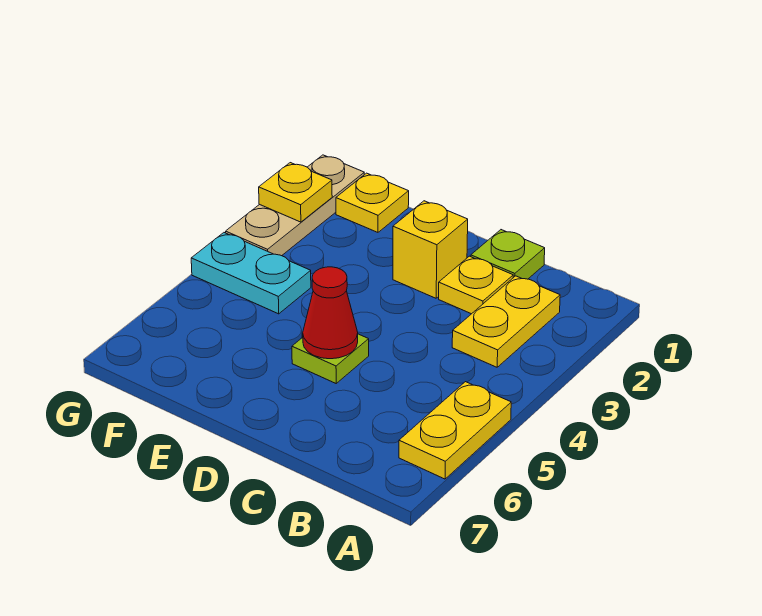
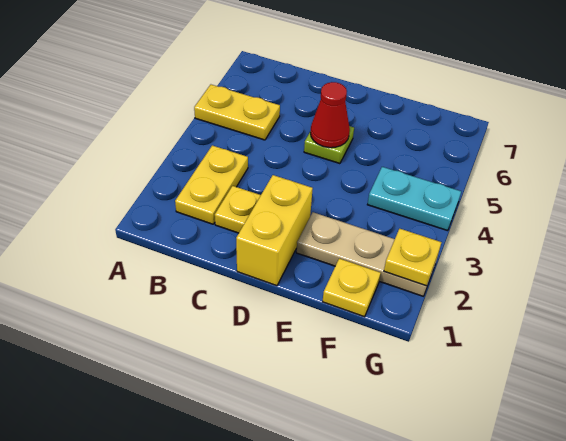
yellow plate A5:A6 level 1 -> yellow plate A5:B5 level 1
lime plate C1 level 1 -> none
yellow brick D2 level 1 -> yellow brick D1:D2 level 1
tan plate G1:G3 level 1 -> tan plate E2:G2 level 1

